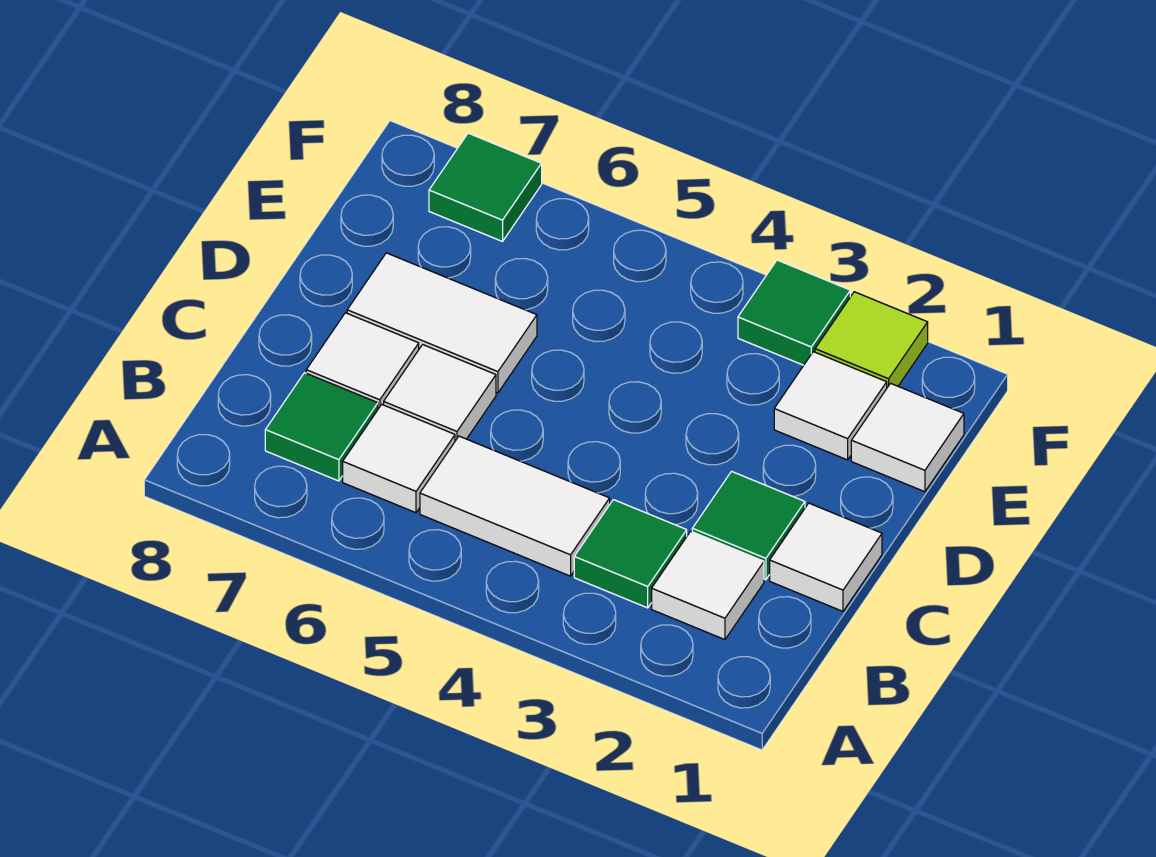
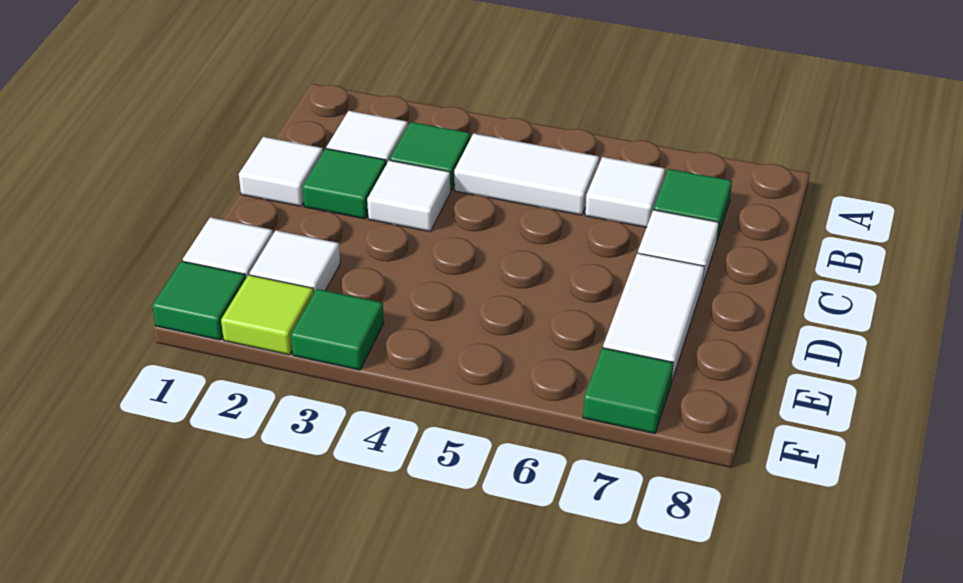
white tile C6 level 1 -> white tile C3 level 1
white tile D6:D7 level 1 -> white tile D7:E7 level 1
none -> green tile F1 level 1

